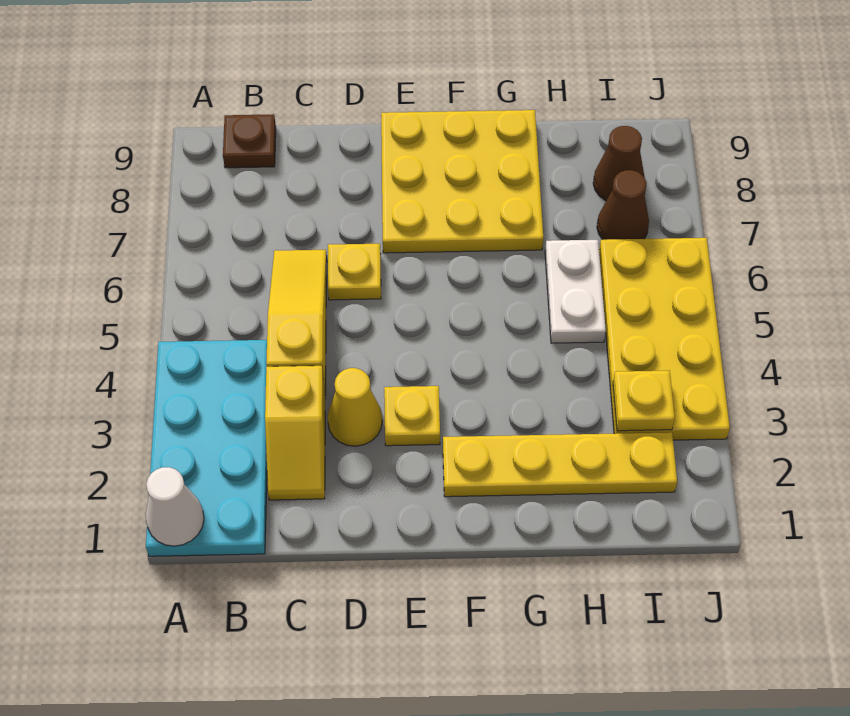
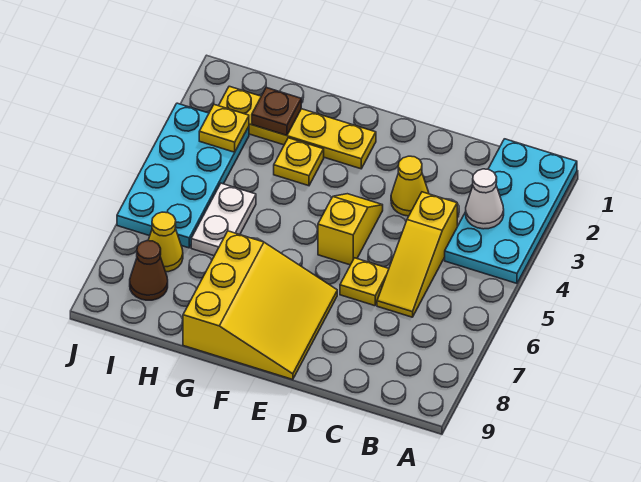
white cone A1 level 2 -> white cone B3 level 2
brown plate B9 level 1 -> brown plate H2 level 2
yellow slope C2:C3 level 1 top 3 -> yellow slope E4:E5 level 1 top 5
yellow plate E3 level 1 -> yellow plate G3 level 1
yellow plate E7:G9 level 1 -> yellow slope E7:G9 level 1 top G
yellow plate I3:J6 level 1 -> cyan plate I3:J6 level 1
brown cone I7 level 1 -> yellow cone I7 level 1

